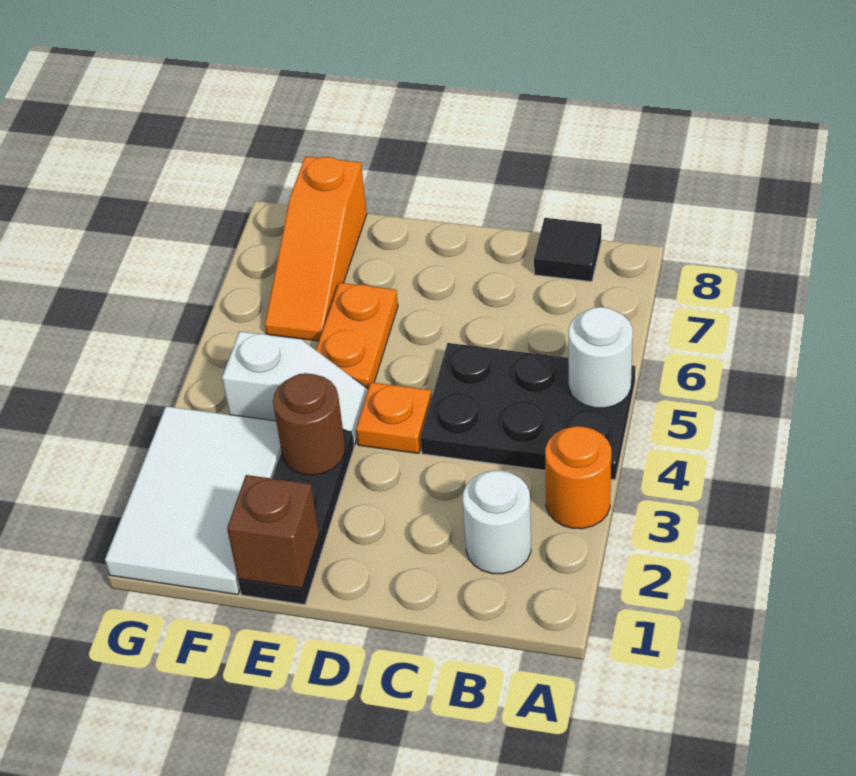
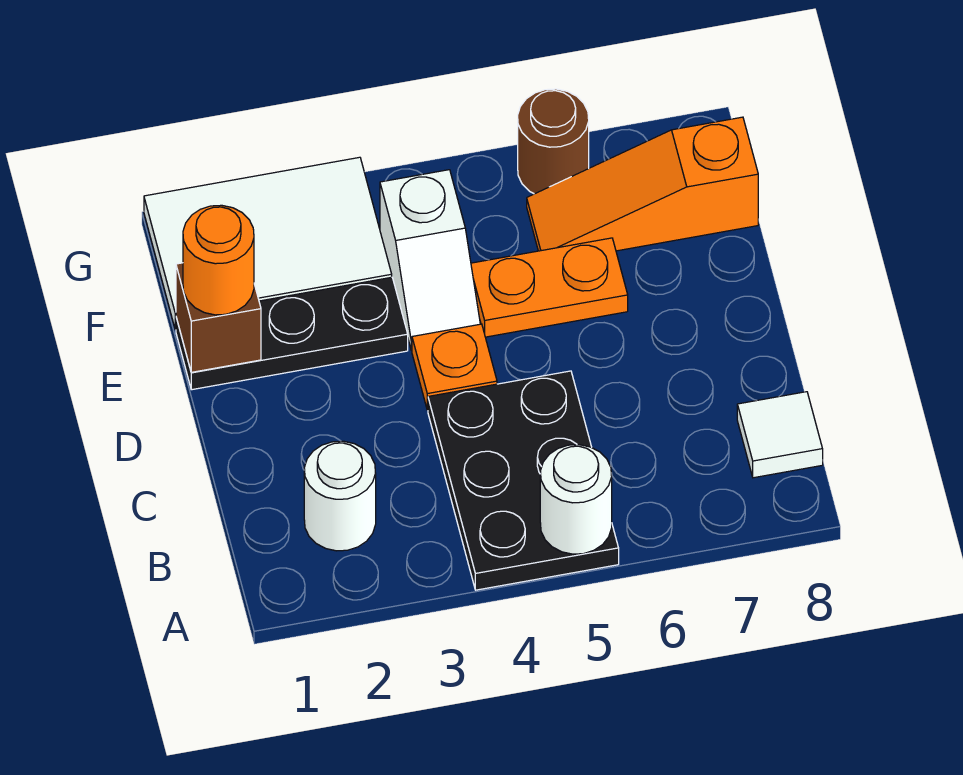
orange round brick A3 level 1 -> orange round brick E1 level 3
black tile B8 level 1 -> white tile B8 level 1
brown round brick E3 level 2 -> brown round brick G6 level 1

